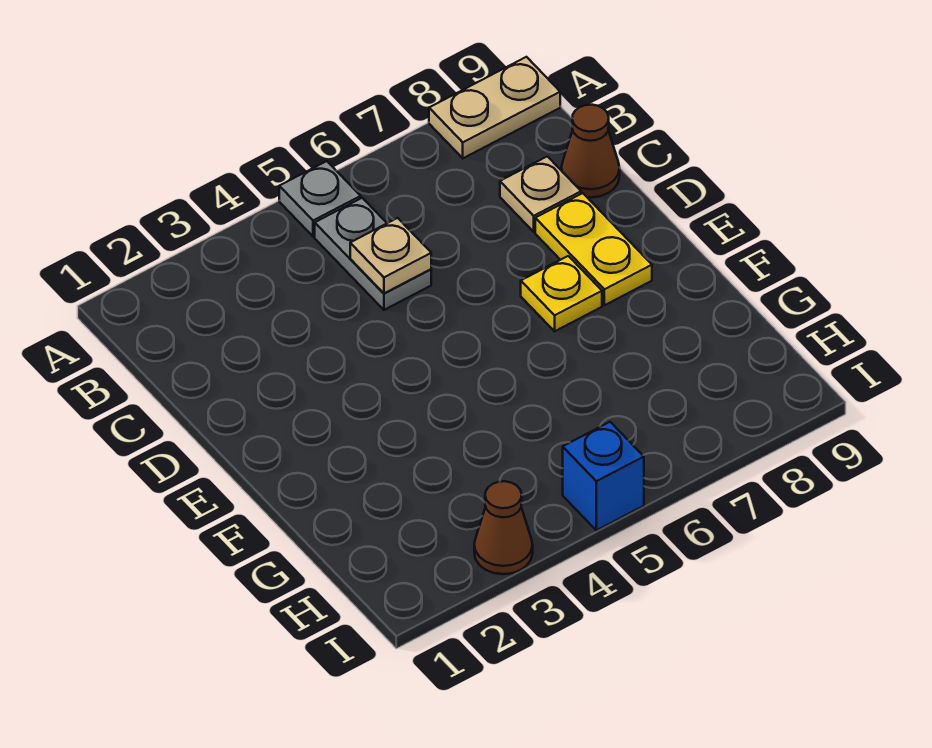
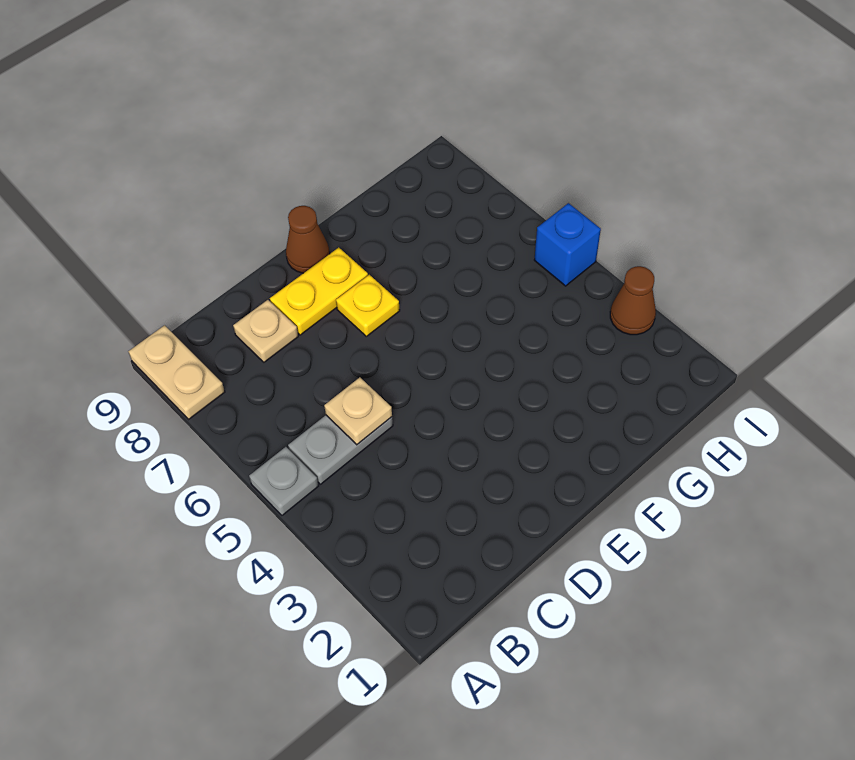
brown cone C9 level 1 -> brown cone E9 level 1

